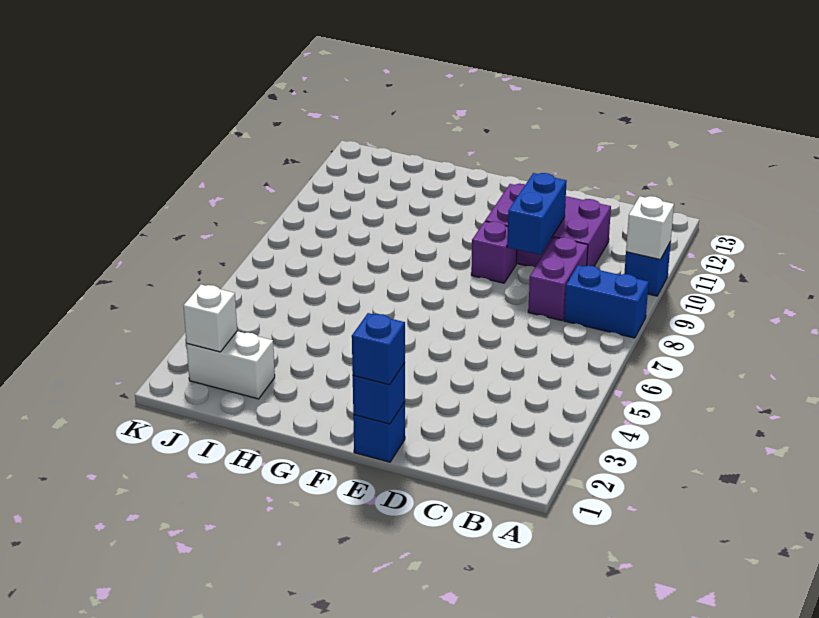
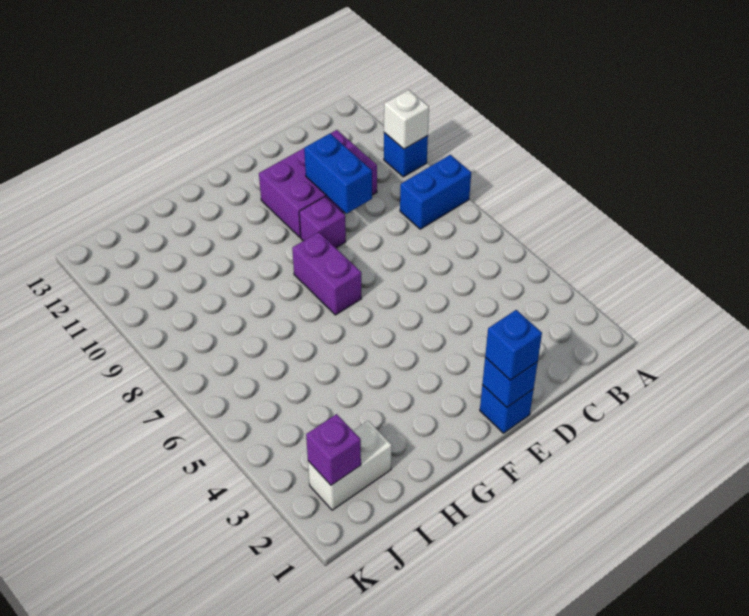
purple brick C8:C9 level 1 -> purple brick F7:F8 level 1
white brick J2 level 2 -> purple brick J2 level 2

